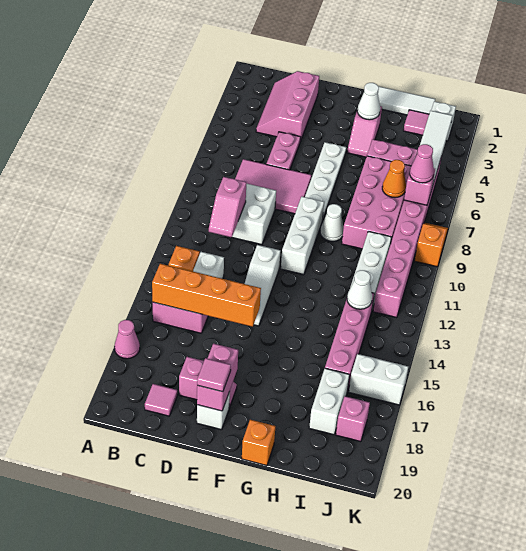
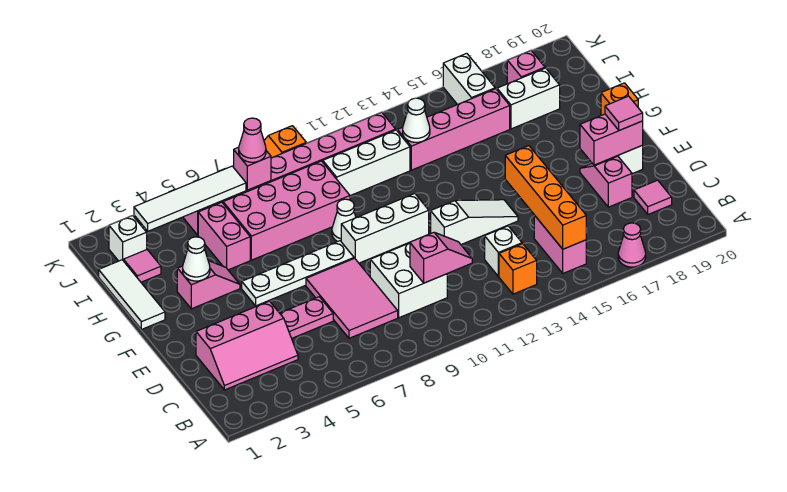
orange cone I7 level 2 -> none

